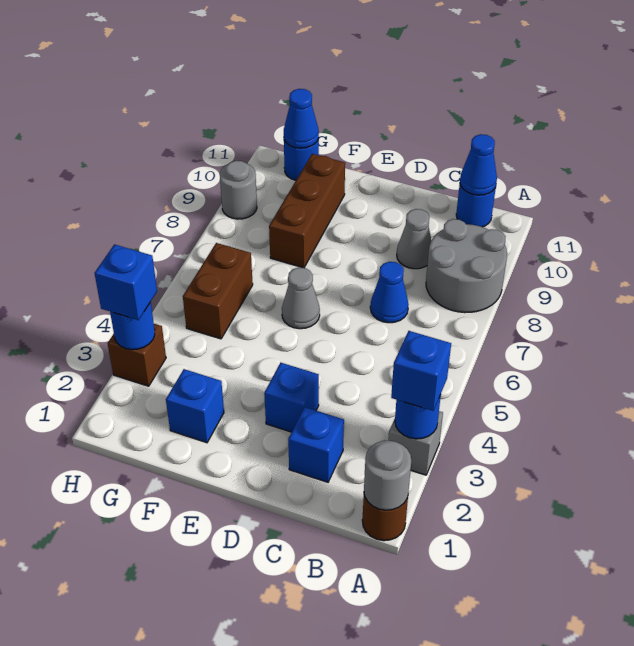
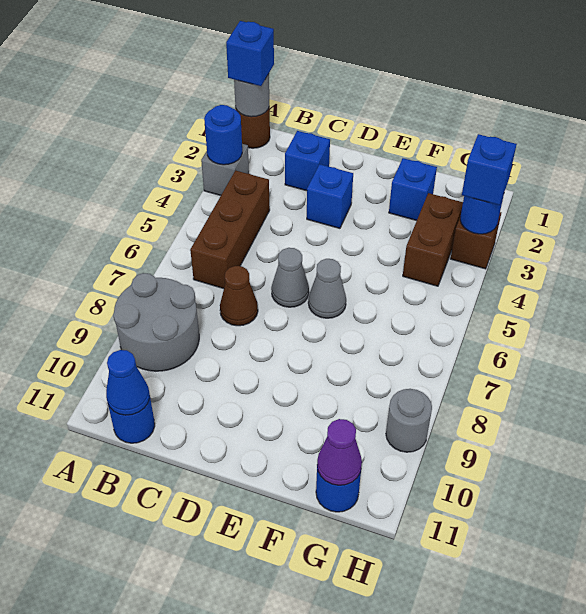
blue brick A3 level 3 -> blue brick A1 level 3
blue cone C7 level 1 -> brown cone C7 level 1
grey cone C9 level 1 -> grey cone D6 level 1
brown brick F8:F10 level 1 -> brown brick B4:B6 level 1
brown brick G5:G6 level 1 -> brown brick G3:G4 level 1
blue cone G11 level 2 -> purple cone G11 level 2

